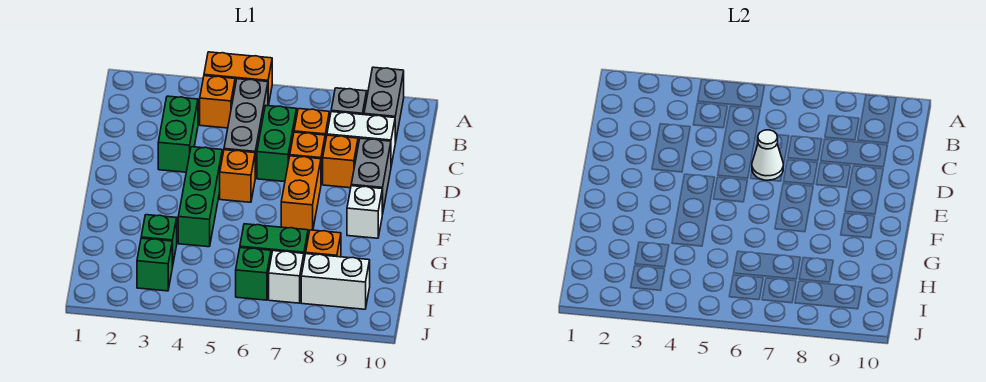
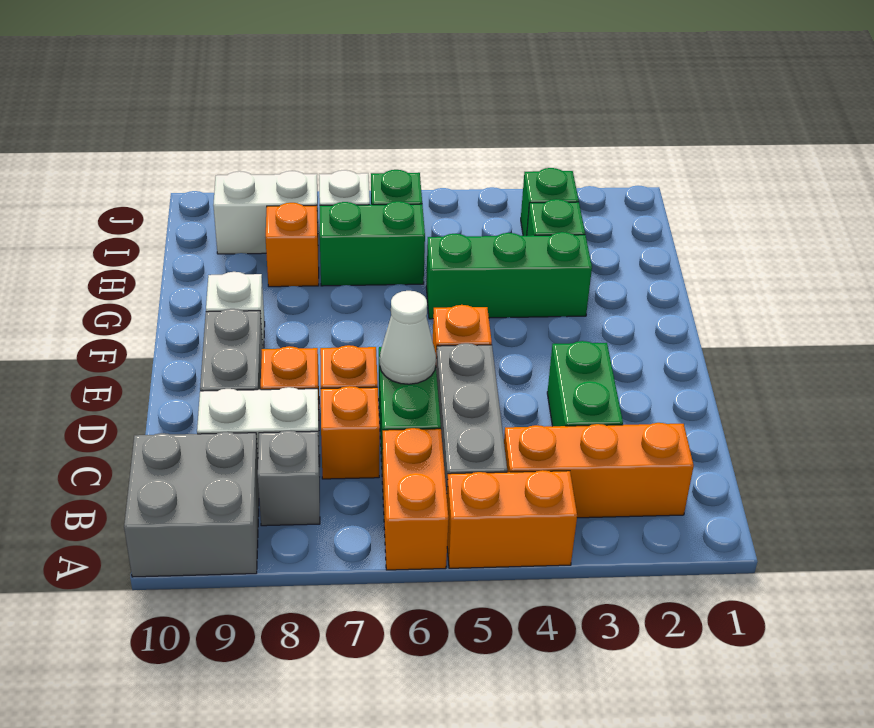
grey brick A9:B9 level 1 -> grey brick A9:B10 level 1
orange brick B4 level 1 -> orange brick B2:B4 level 1
green brick E4:G4 level 1 -> green brick G3:G5 level 1
orange brick E7:F7 level 1 -> orange brick A6:B6 level 1

